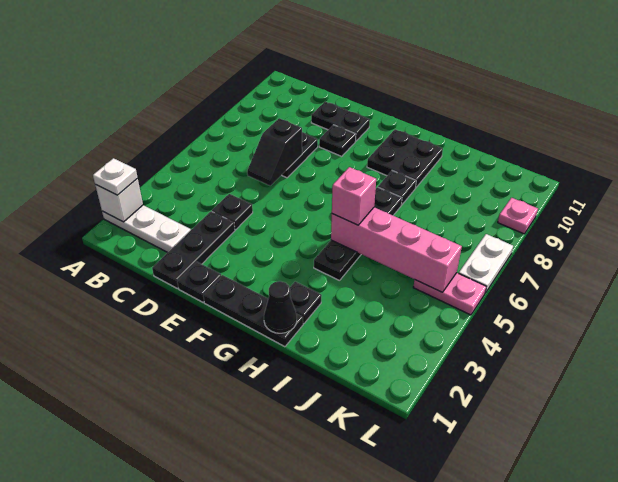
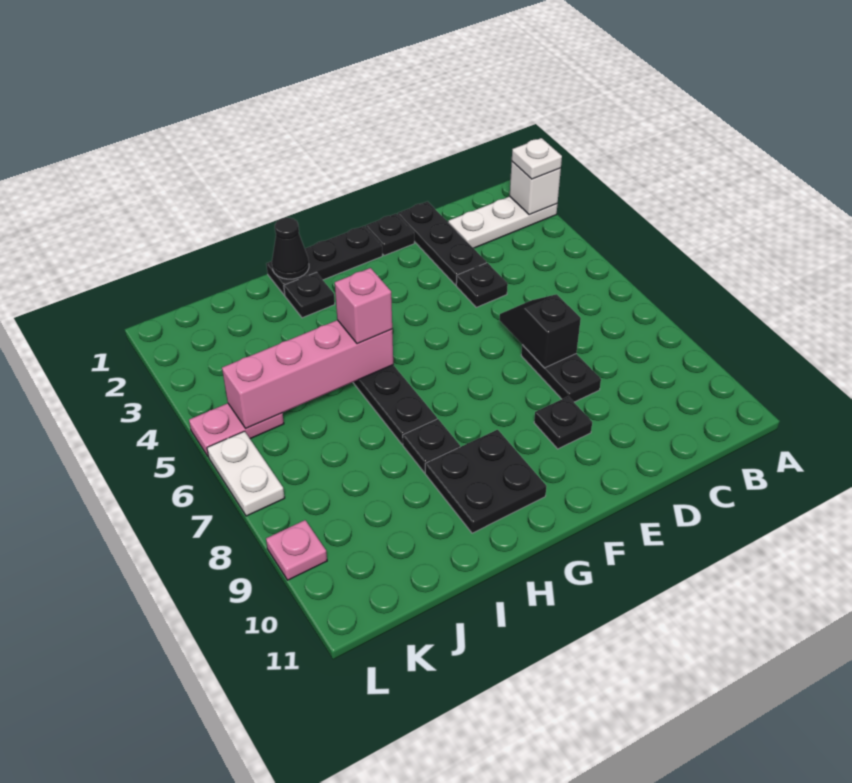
black plate D10:E10 level 1 -> none

